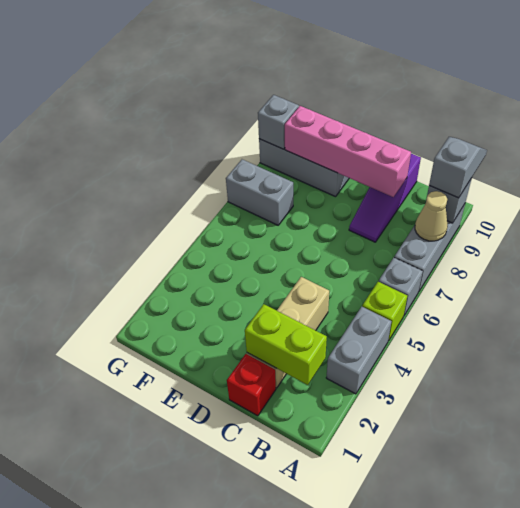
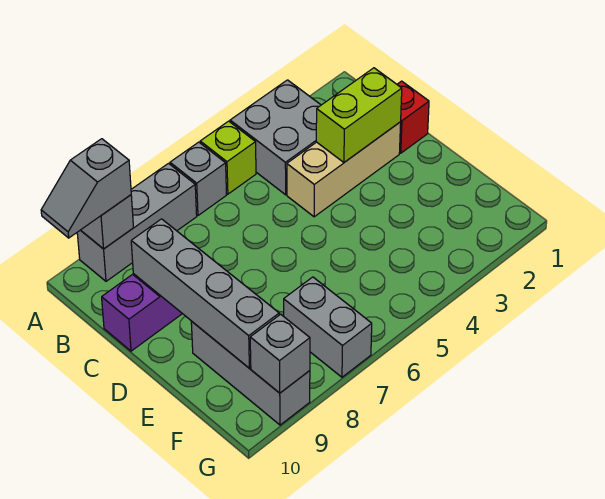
grey brick A3:A4 level 1 -> grey brick A3:B4 level 1
tan cone A8 level 2 -> none
lime brick B2:C2 level 2 -> lime brick C2:C3 level 2
pink brick C9:F9 level 2 -> grey brick C9:F9 level 2

